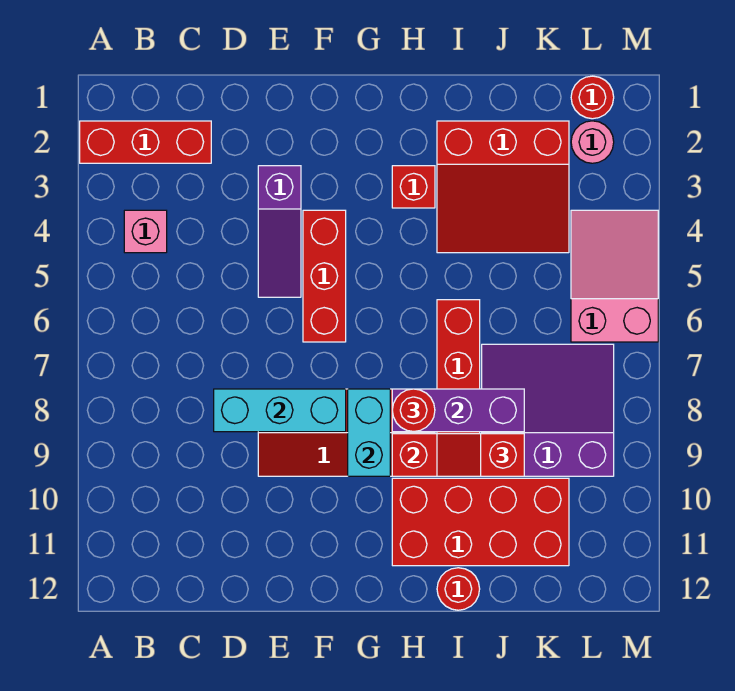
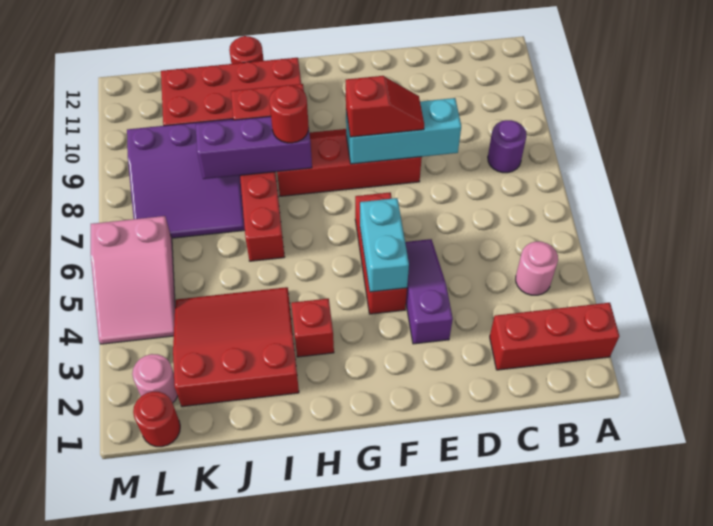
pink brick B4 level 1 -> pink round brick B4 level 1
none -> purple round brick B8 level 1
cyan brick G8:G9 level 2 -> cyan brick F4:F5 level 2
red slope I9:J9 level 3 top J -> red slope E8:F8 level 3 top F

